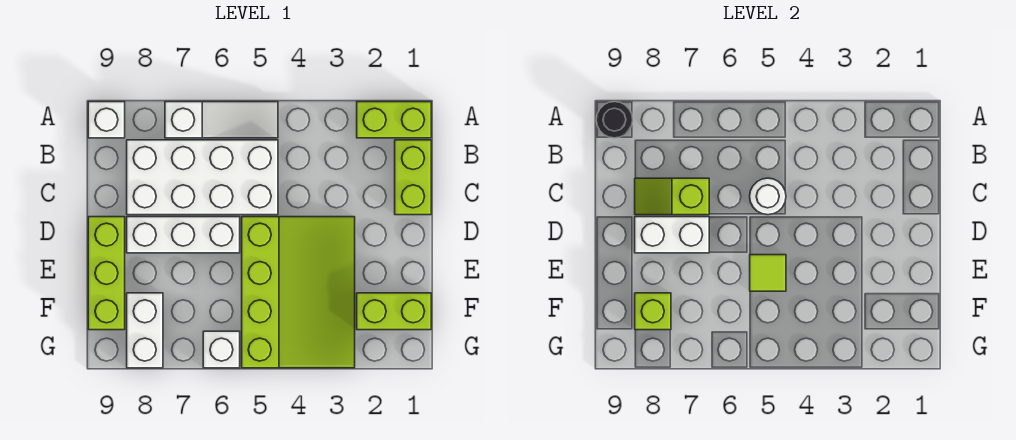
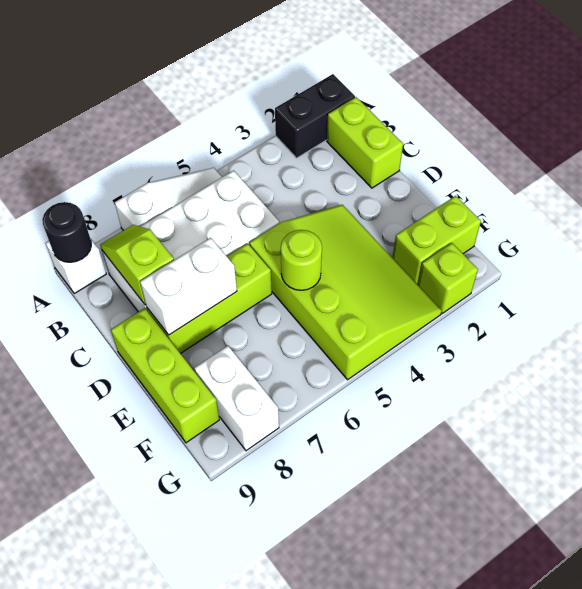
lime brick A1:A2 level 1 -> black brick A1:A2 level 1
white round brick C5 level 2 -> none
lime slope C7:C8 level 2 top 7 -> lime slope B8:C8 level 2 top C
white brick D6:D8 level 1 -> lime brick D6:D8 level 1
lime tile E5 level 2 -> lime round brick E5 level 2
lime brick F8 level 2 -> lime brick G2 level 1
white brick G6 level 1 -> none

